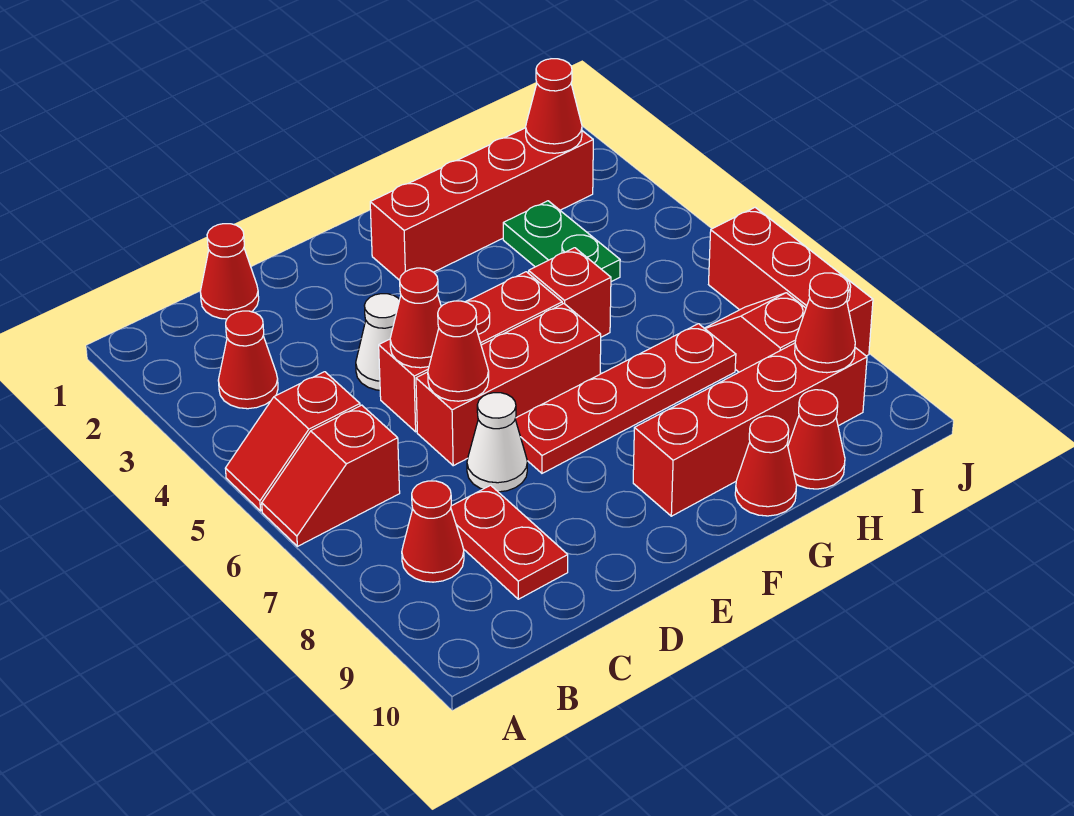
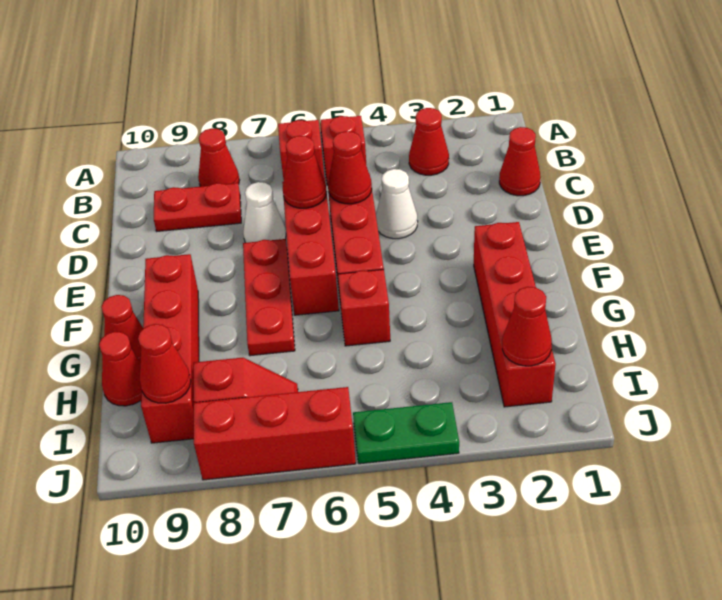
red plate E7:H7 level 1 -> red plate E7:G7 level 1
green plate H3:H4 level 1 -> green plate J4:J5 level 1

